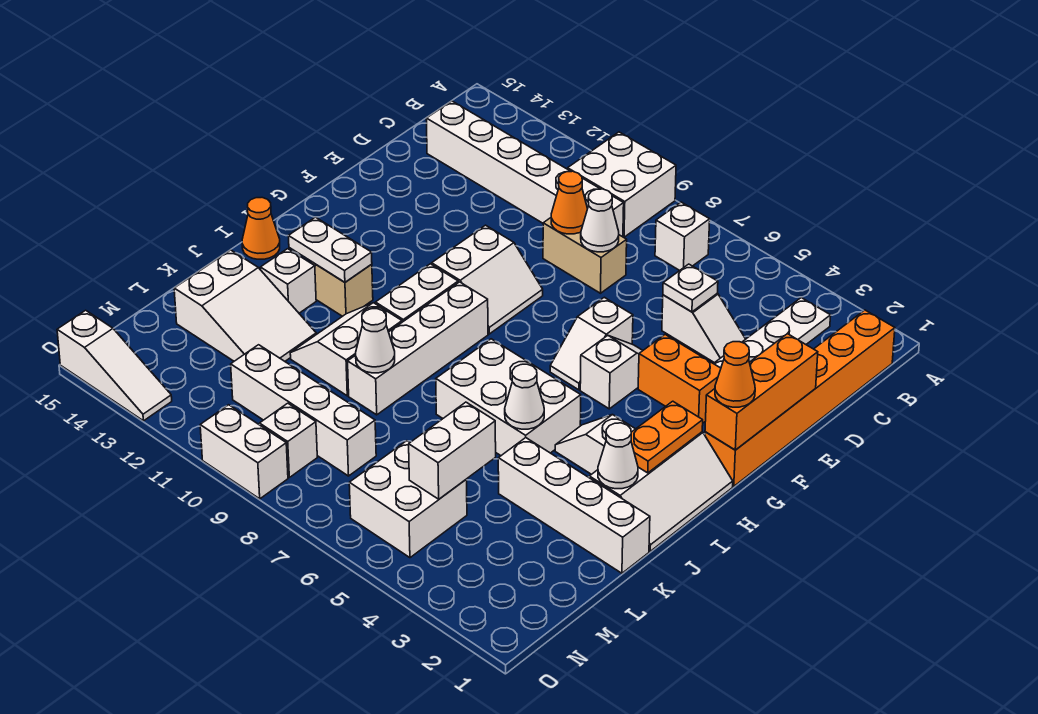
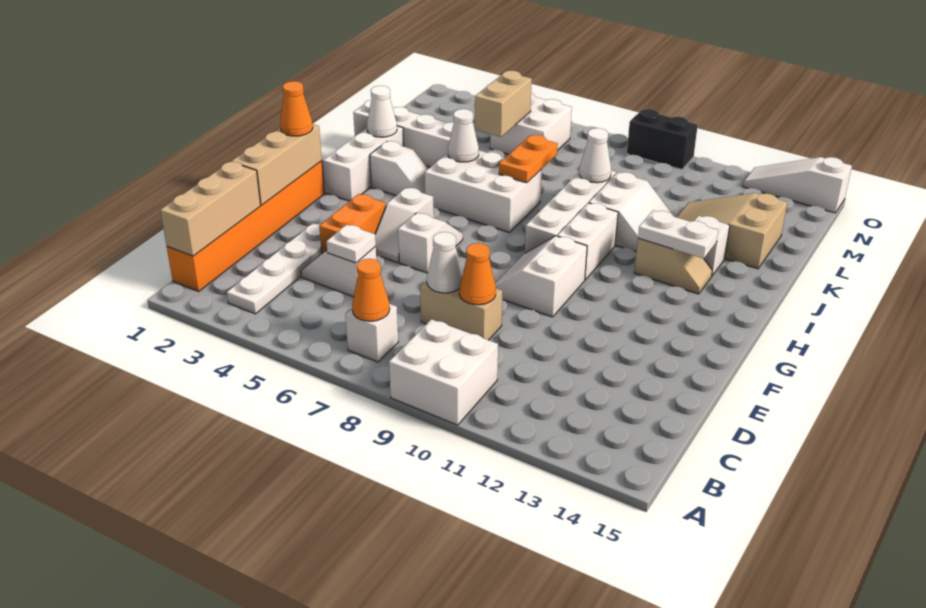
none -> tan brick B1:D1 level 2
white brick C9:C14 level 1 -> none
orange brick E1:G1 level 2 -> tan brick E1:G1 level 2
orange brick F3:F4 level 1 -> orange brick E4:F4 level 1
orange plate H2:I2 level 2 -> orange plate J7:K7 level 2
orange cone I15 level 1 -> orange cone B7 level 2
white slope K12:L14 level 1 top 14 -> tan slope K12:L14 level 1 top 14
white brick L5:M5 level 2 -> tan brick L5:M5 level 2
white brick M8:M11 level 1 -> none
white brick N9 level 1 -> none
white brick O9:O10 level 1 -> black brick O9:O10 level 1

